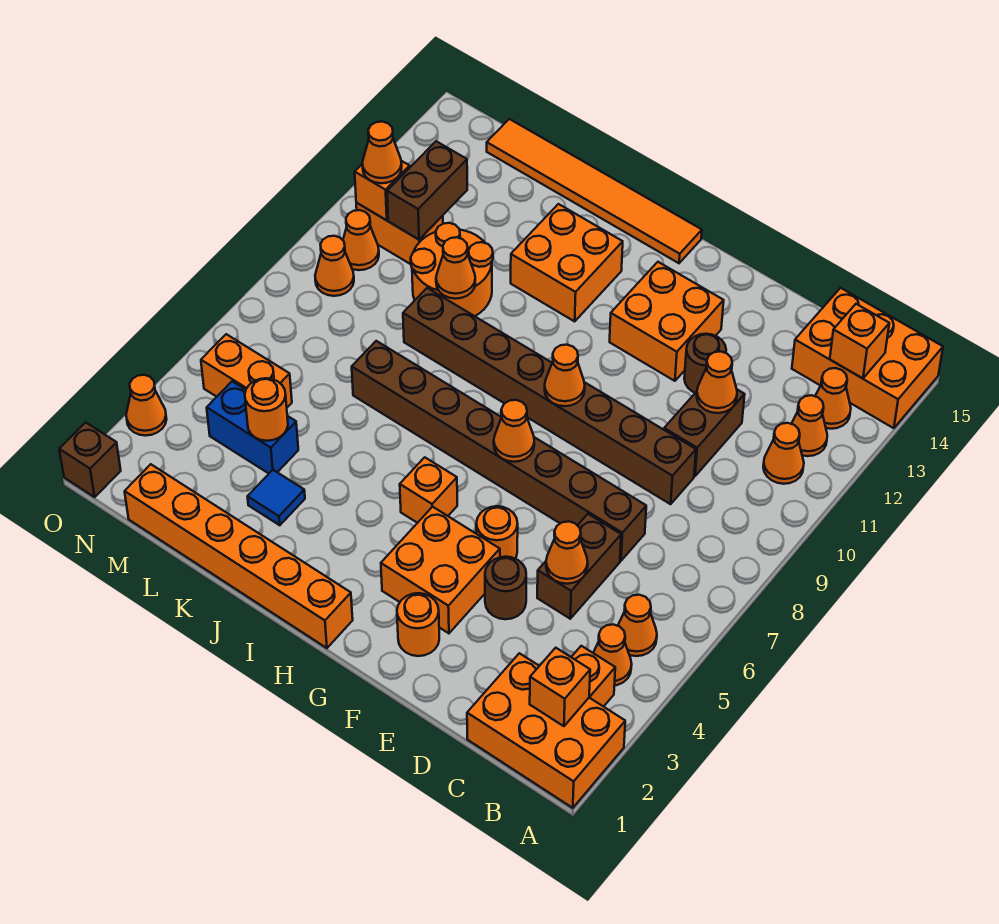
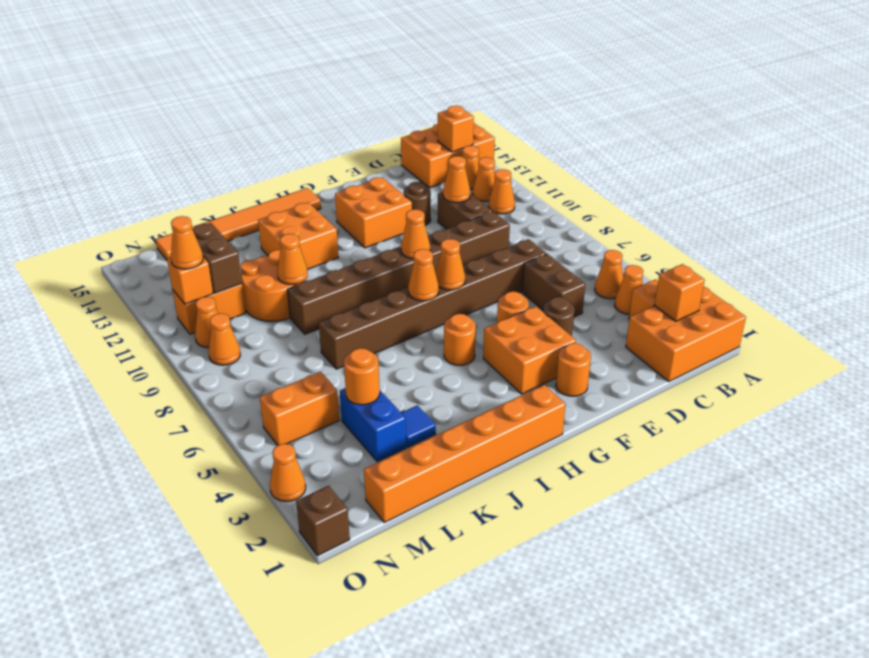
orange cone D5 level 2 -> orange cone H7 level 2
orange brick H5 level 1 -> orange round brick H5 level 1
blue brick L4:M4 level 1 -> blue brick L3:L4 level 1

